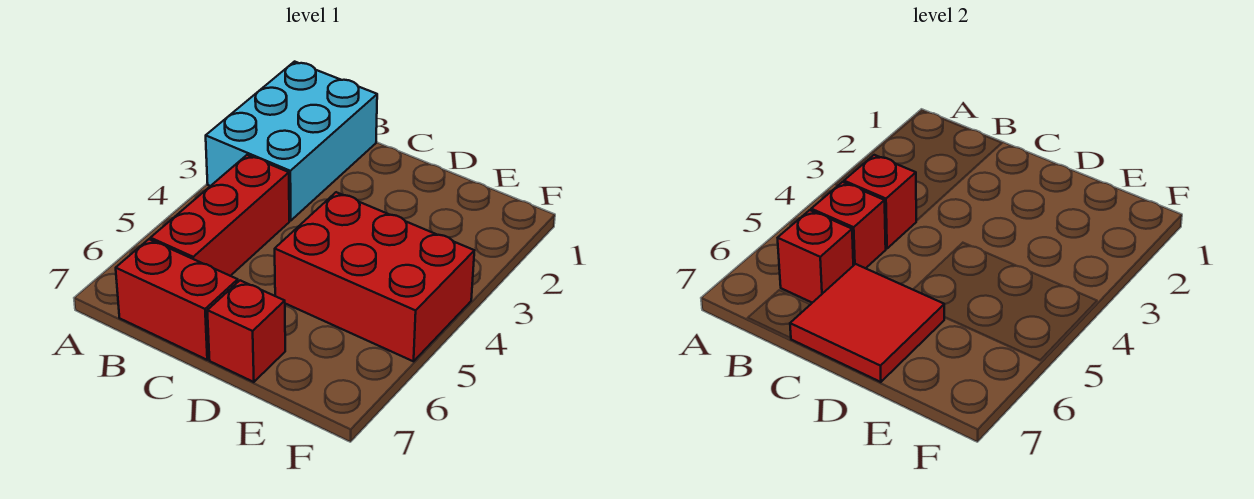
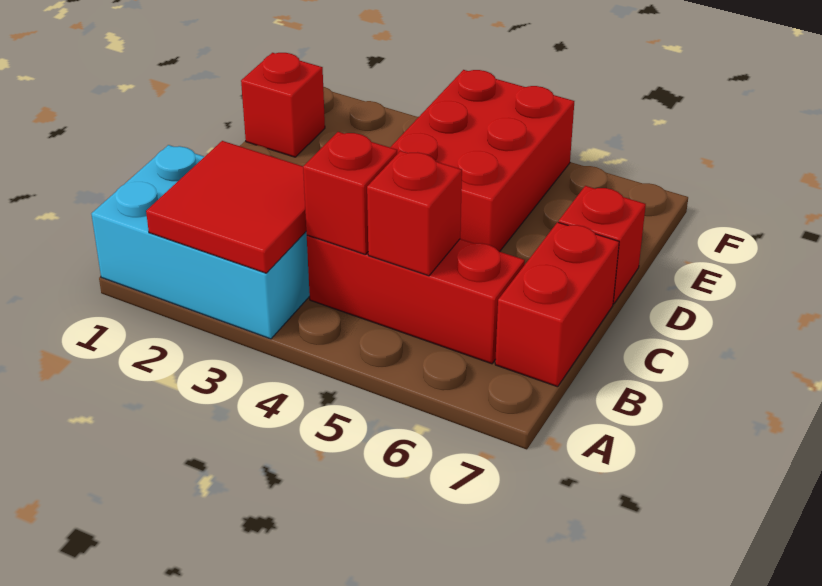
red brick B6 level 2 -> red brick E1 level 1
red tile C6:D7 level 2 -> red tile A2:B3 level 2

